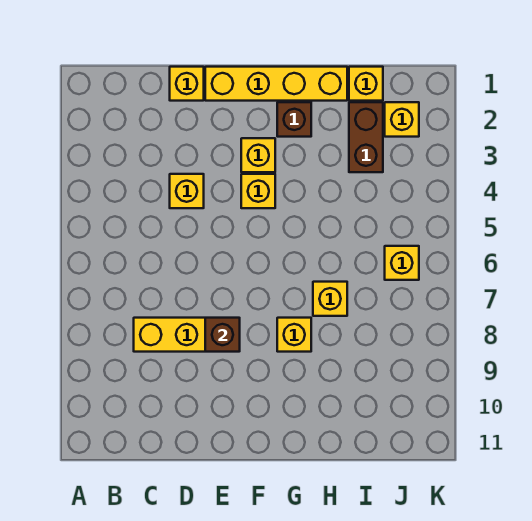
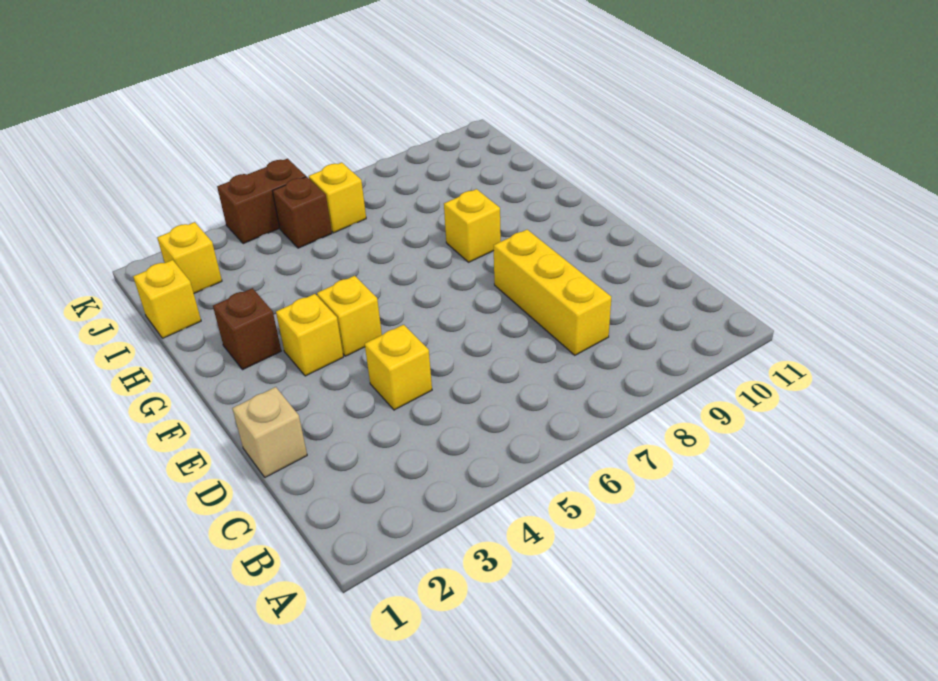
yellow brick D1 level 1 -> tan brick D1 level 1
yellow brick E1:H1 level 1 -> none
brown brick E8 level 2 -> brown brick J5 level 1
yellow brick H7 level 1 -> none
brown brick I2:I3 level 1 -> brown brick K4:K5 level 1

